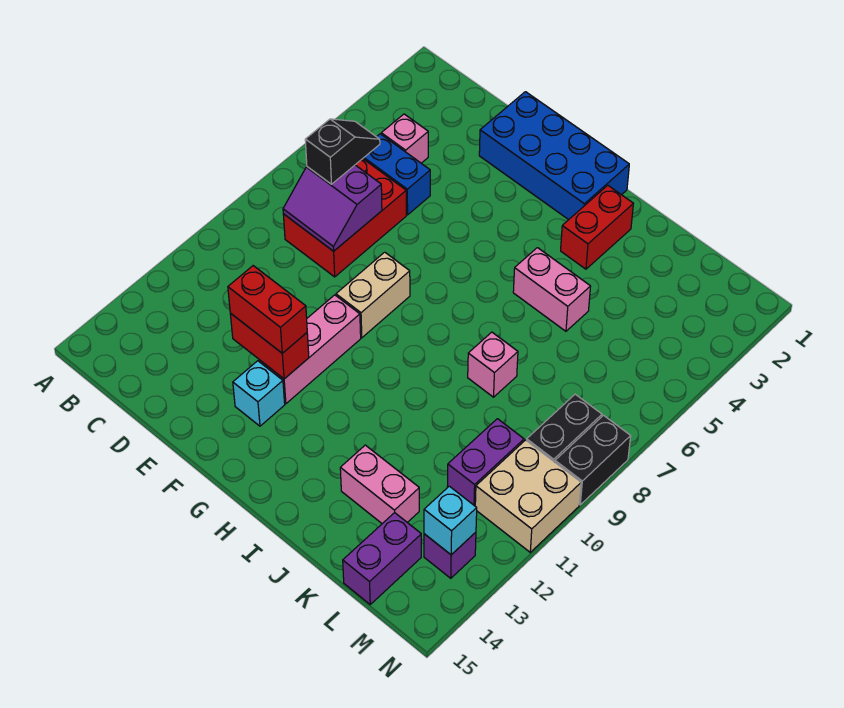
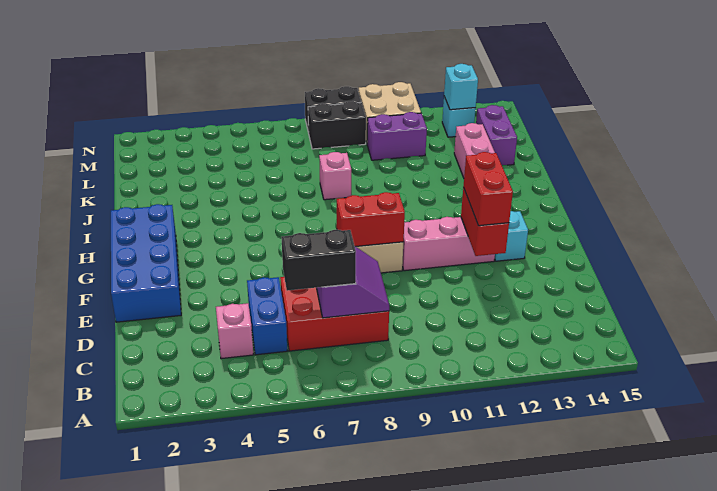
black slope C6:C7 level 3 top 7 -> black brick C6:C7 level 3
red brick I2:I3 level 1 -> red brick F8:F9 level 2
pink brick I5:J5 level 1 -> none
purple brick L14:L15 level 1 -> purple brick K14:L14 level 1
purple brick M13 level 1 -> cyan brick M13 level 1

